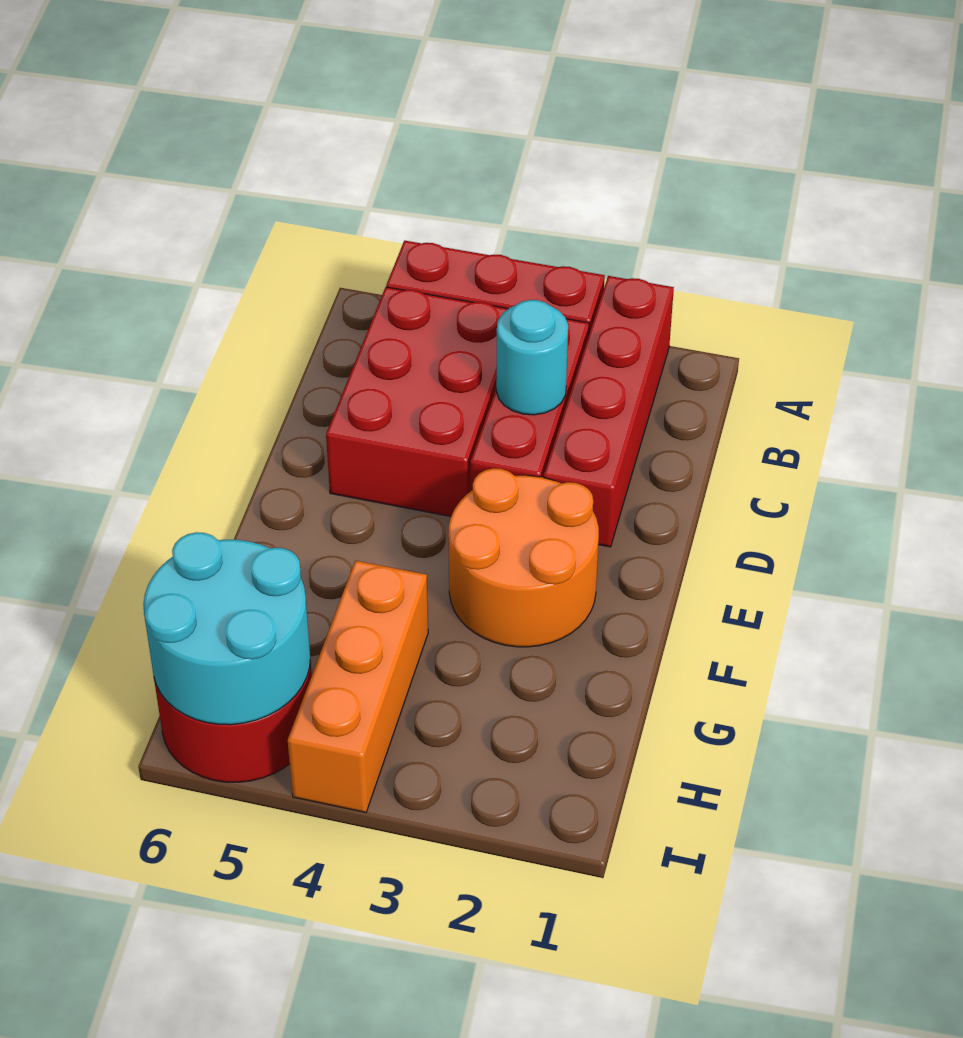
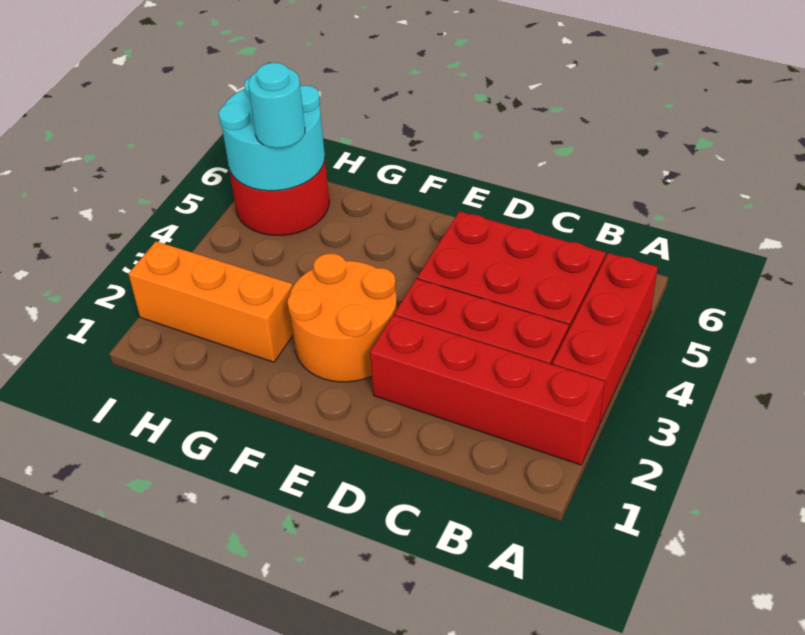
cyan round brick C3 level 2 -> cyan round brick H5 level 3
orange brick G4:I4 level 1 -> orange brick G2:I2 level 1

